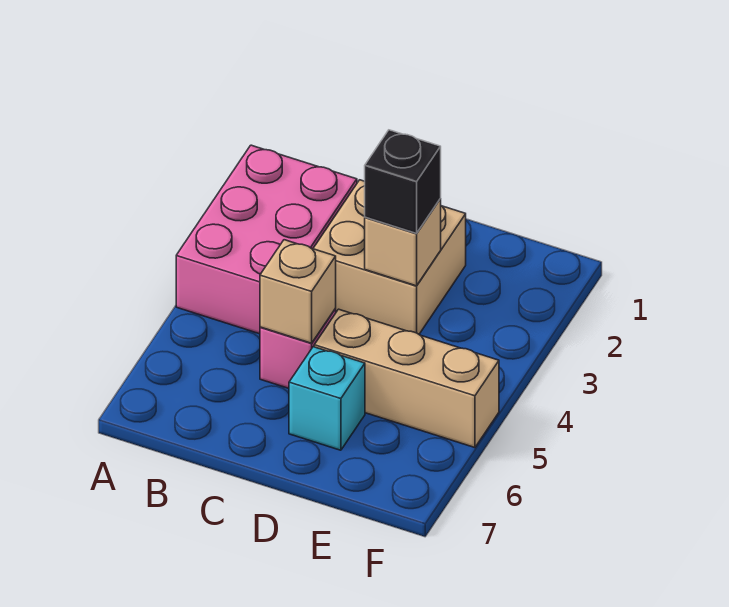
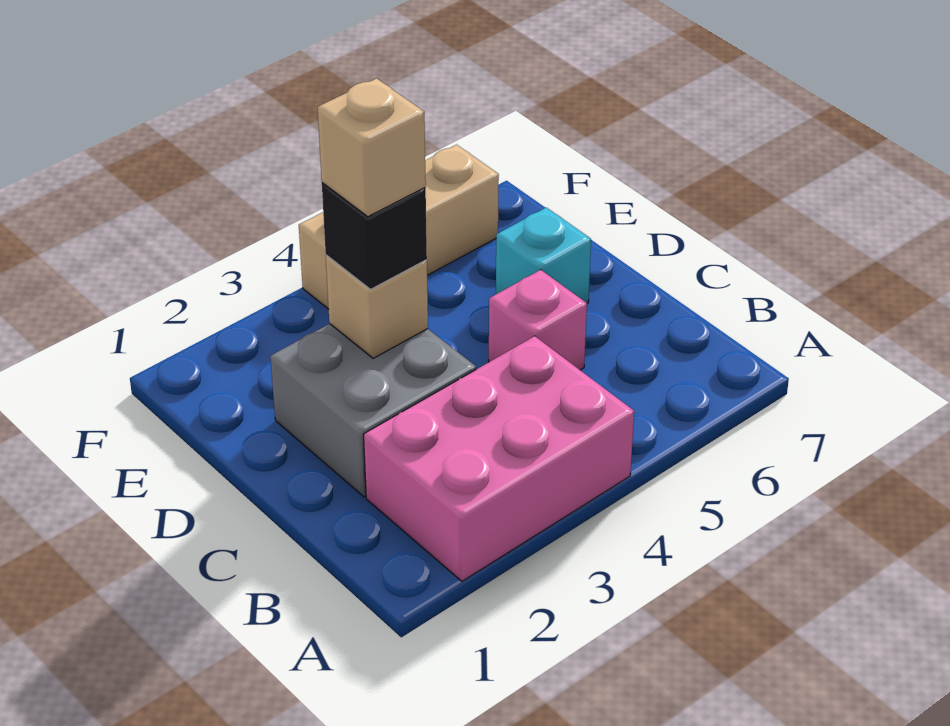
tan brick C2:D3 level 1 -> grey brick C2:D3 level 1
tan brick C5 level 2 -> tan brick D3 level 4
tan brick D5:F5 level 1 -> tan brick F4:F6 level 1

